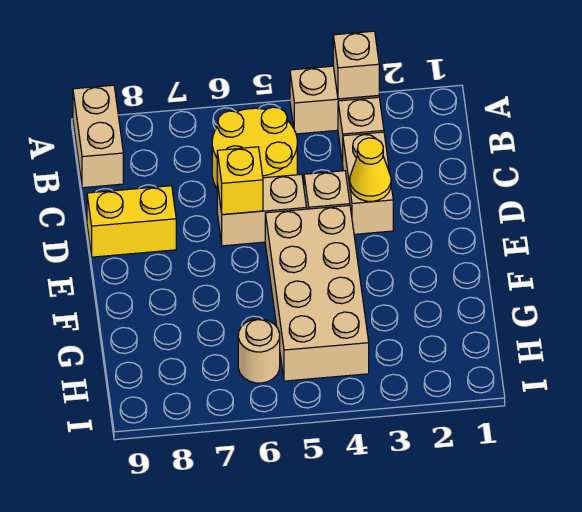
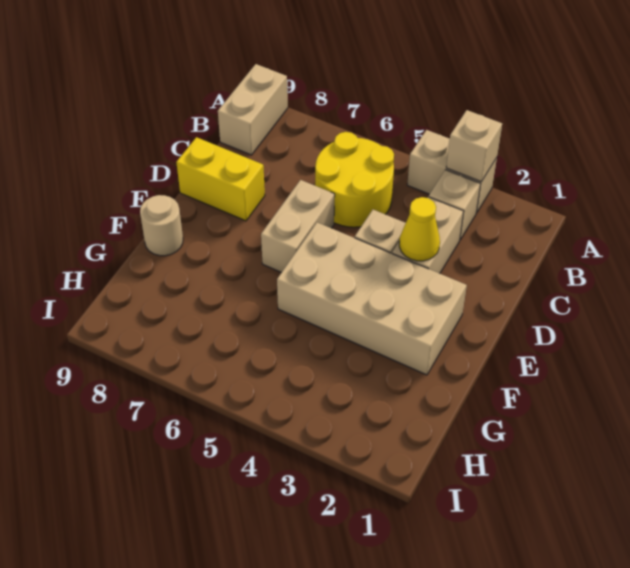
tan brick D5:D6 level 1 -> tan brick D6:E6 level 1
yellow brick D6 level 2 -> none
tan brick E4:H5 level 1 -> tan brick E2:F5 level 1
tan round brick H6 level 1 -> tan round brick F9 level 1

